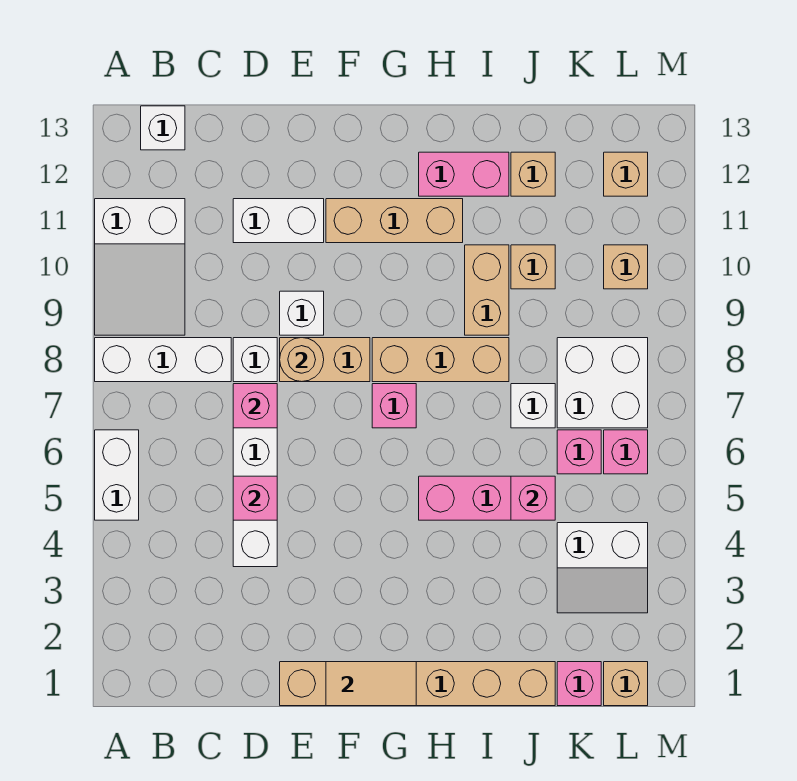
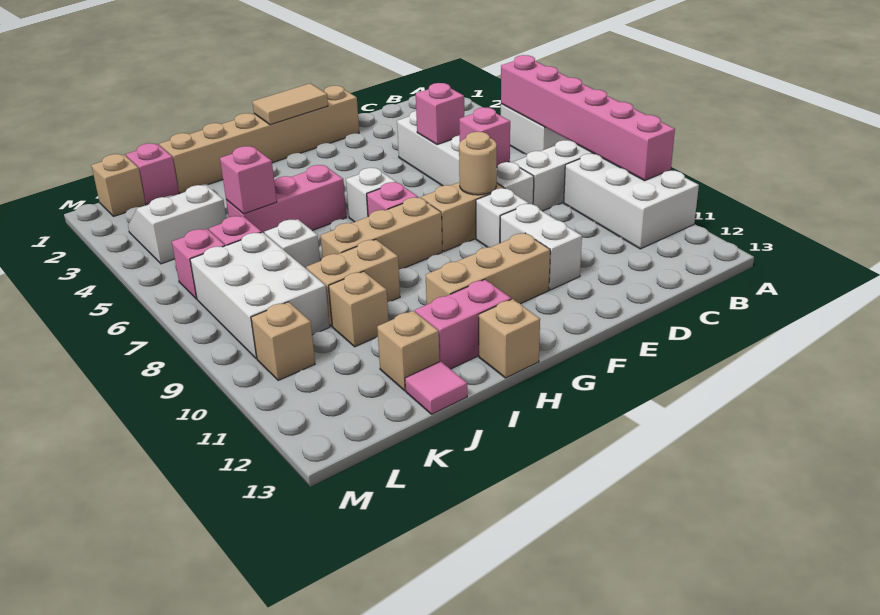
none -> pink brick A5:A10 level 2
white slope A9:B11 level 1 top 11 -> white brick A9:B11 level 1
white brick B13 level 1 -> white brick G6 level 1
white brick D11:E11 level 1 -> white brick E10:E11 level 1
tan brick I9:I10 level 1 -> tan brick I9:J9 level 1
none -> pink tile J13 level 1
white brick K7:L8 level 1 -> white brick K7:L9 level 1
tan brick L12 level 1 -> tan brick H13 level 1

